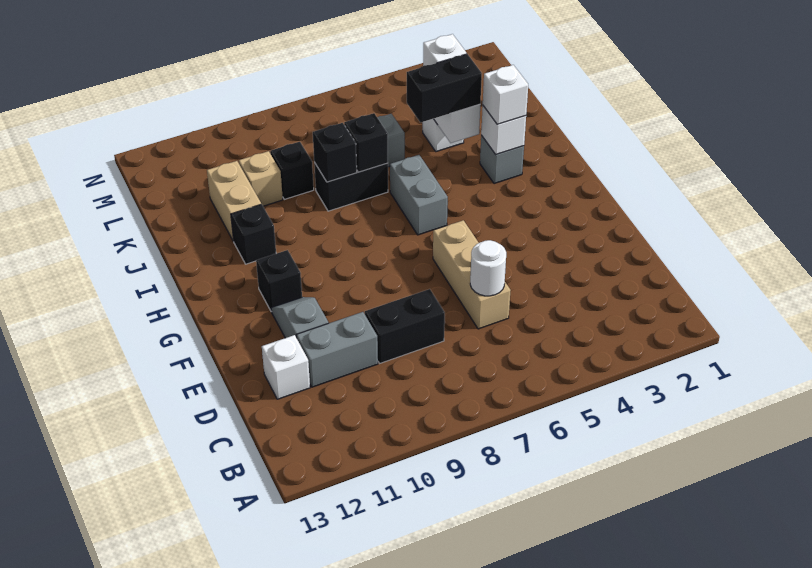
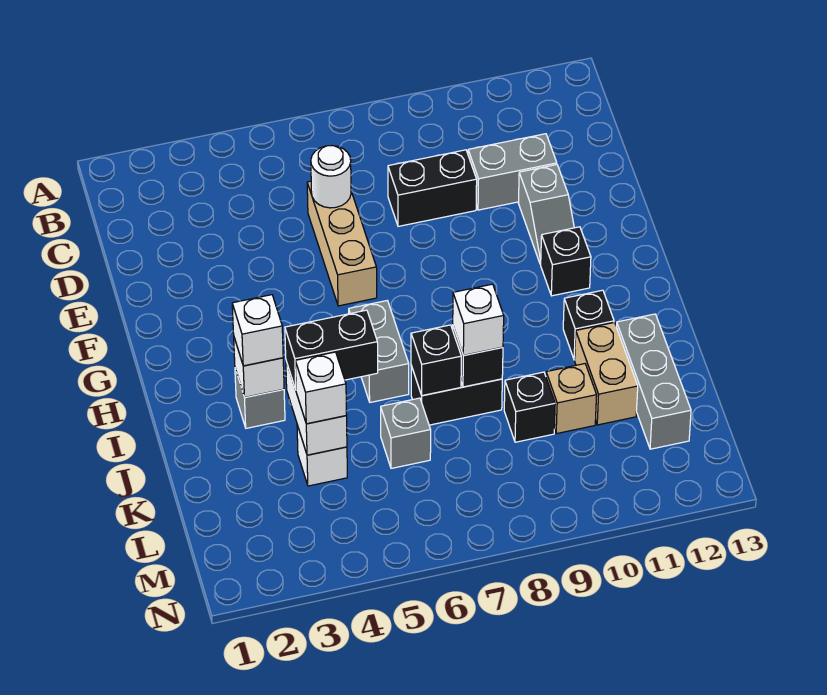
white brick D12 level 1 -> white brick J8 level 3
none -> grey brick J12:L12 level 1

